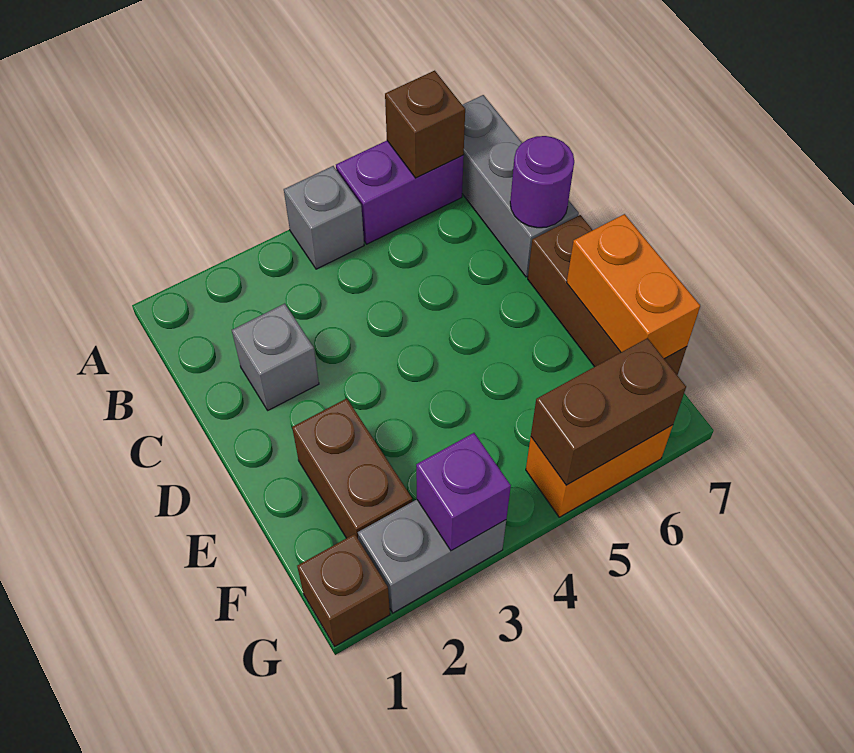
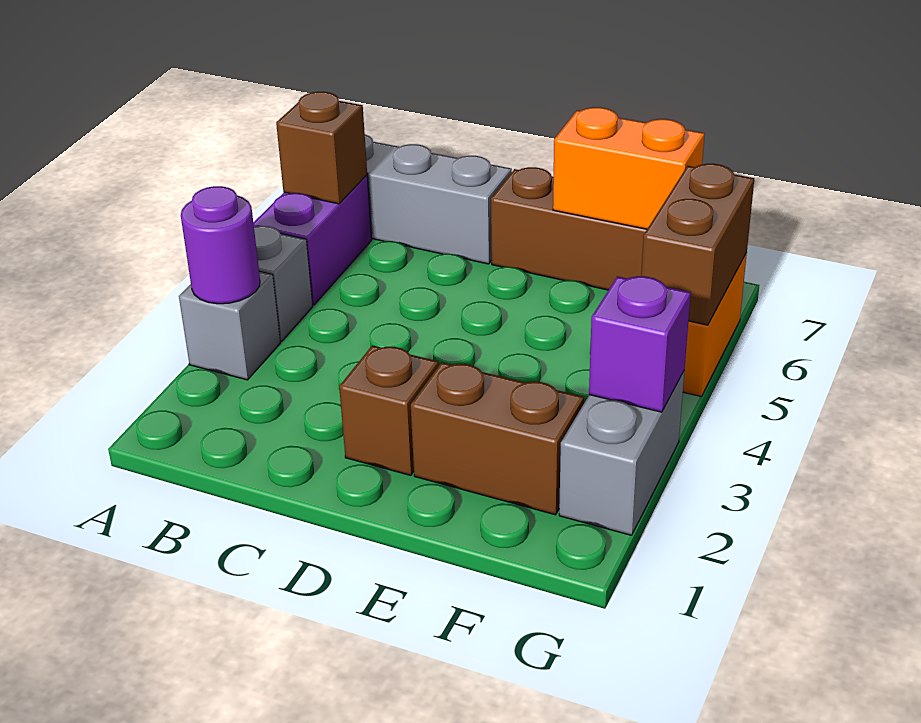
grey brick C2 level 1 -> grey brick A3 level 1
purple round brick C7 level 2 -> purple round brick A3 level 2
brown brick G1 level 1 -> brown brick D2 level 1

